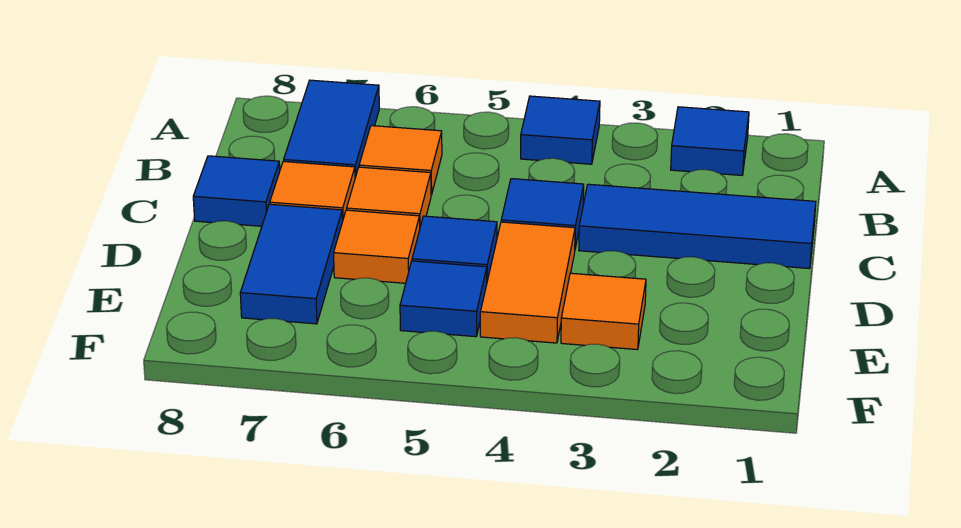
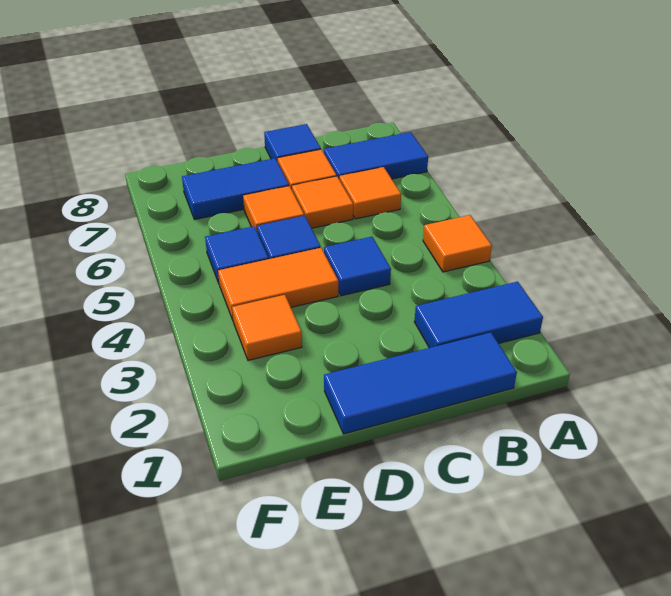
blue tile A2 level 1 -> blue tile A2:B2 level 1
blue tile A4 level 1 -> orange tile A4 level 1
blue tile C1:C3 level 1 -> blue tile B1:D1 level 1

